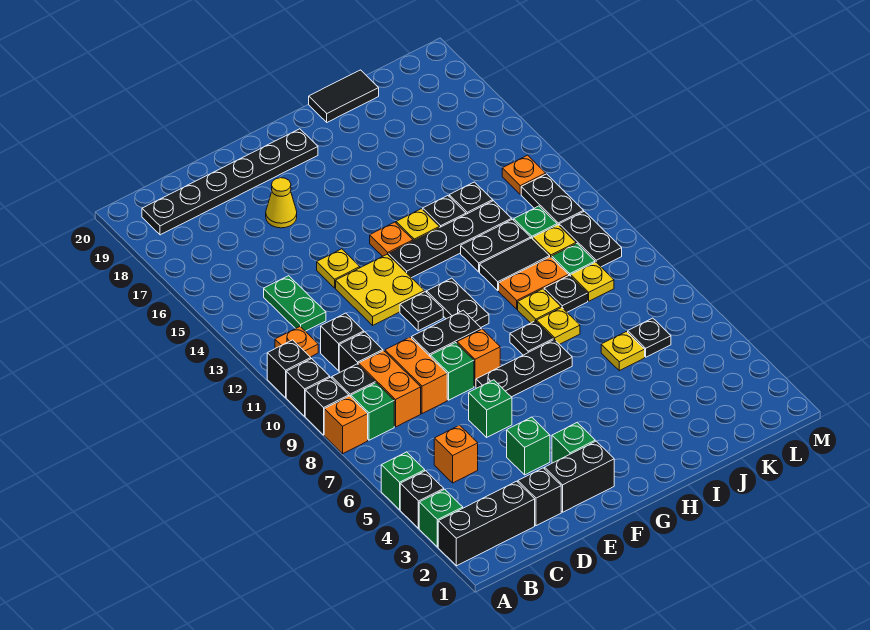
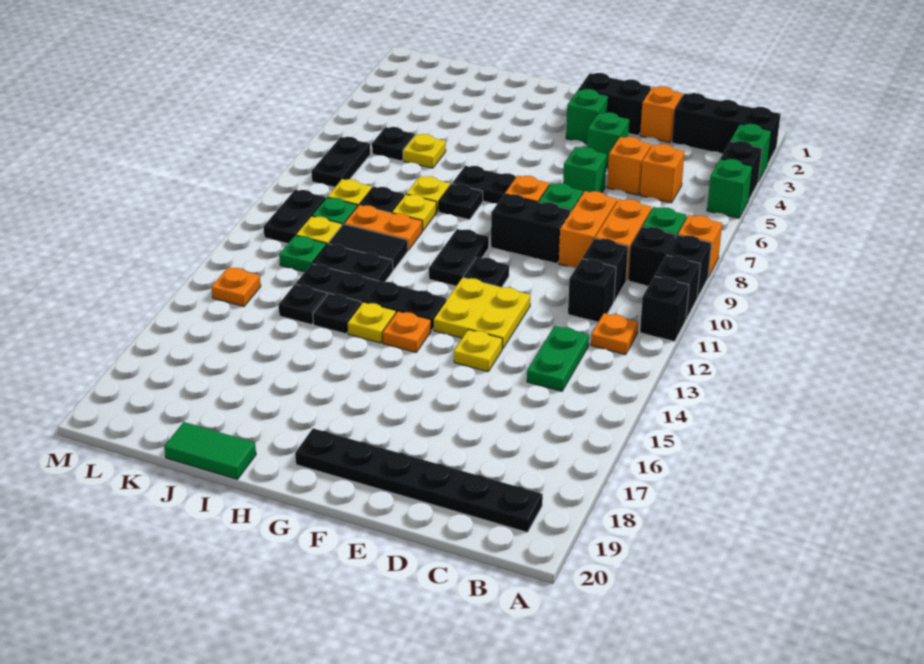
black brick D2 level 1 -> orange brick D2 level 1
none -> orange brick D5 level 1
yellow cone E17 level 1 -> none
black tile I20:J20 level 1 -> green tile I20:J20 level 1
black plate L12:L13 level 1 -> black plate L7:L8 level 1

